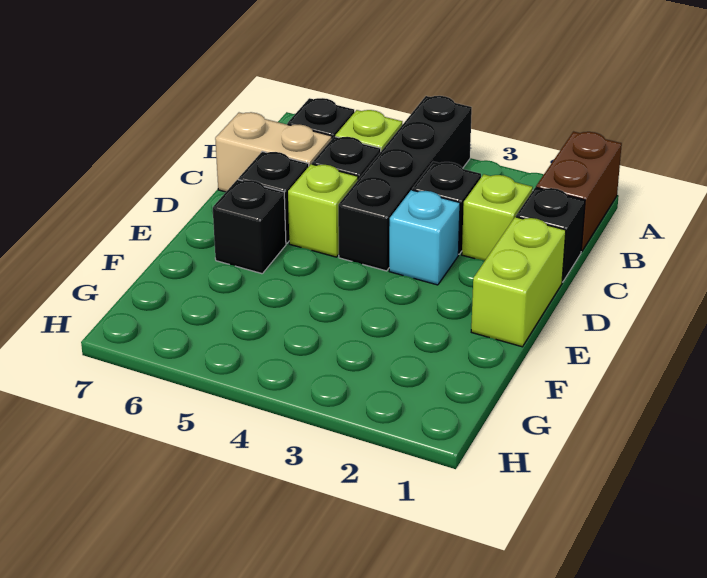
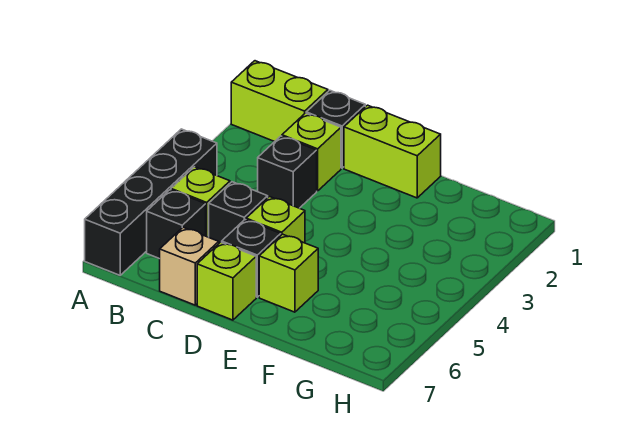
brown brick A1:B1 level 1 -> lime brick A1:B1 level 1
black brick A4:D4 level 1 -> black brick A4:A7 level 1
tan brick C6:C7 level 1 -> tan brick C7 level 1
cyan brick D3 level 1 -> none
none -> lime brick D7 level 1
black brick E6 level 1 -> lime brick E6 level 1

